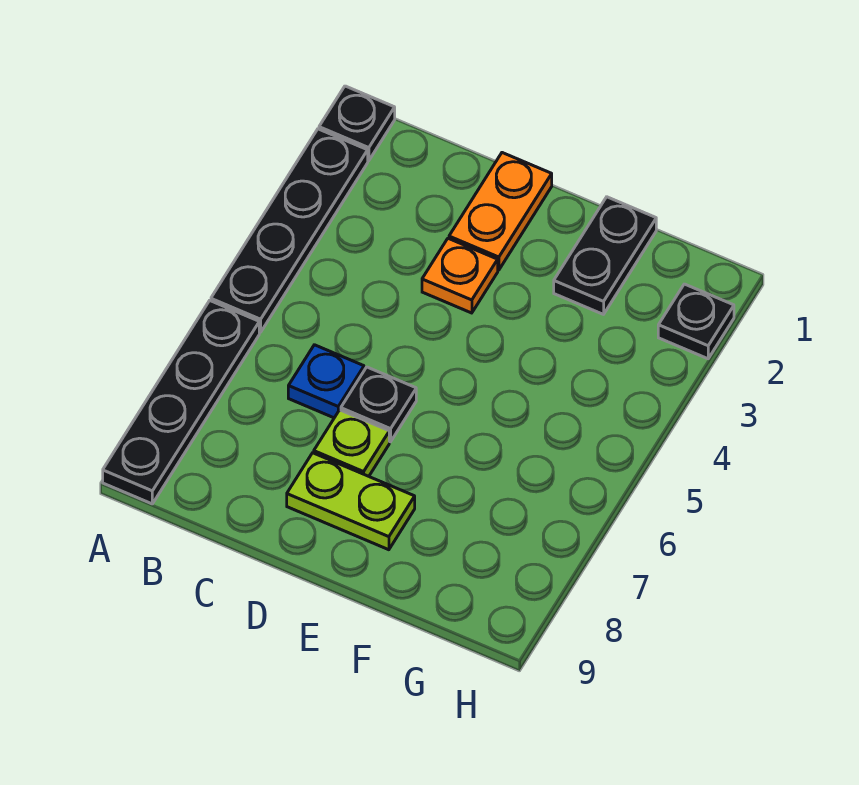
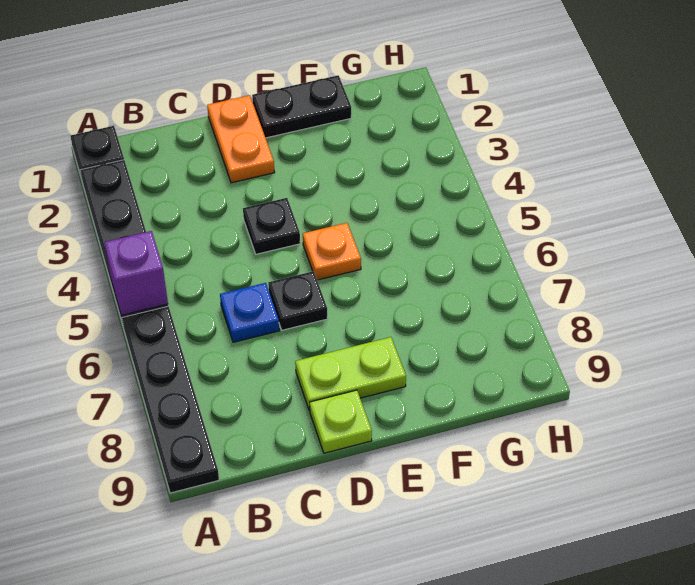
none -> purple brick A5 level 2
orange plate D3 level 1 -> orange plate E5 level 1
lime plate D7 level 1 -> lime plate D9 level 1
black plate F1:F2 level 1 -> black plate E1:F1 level 1
black plate H2 level 1 -> black plate D4 level 1

